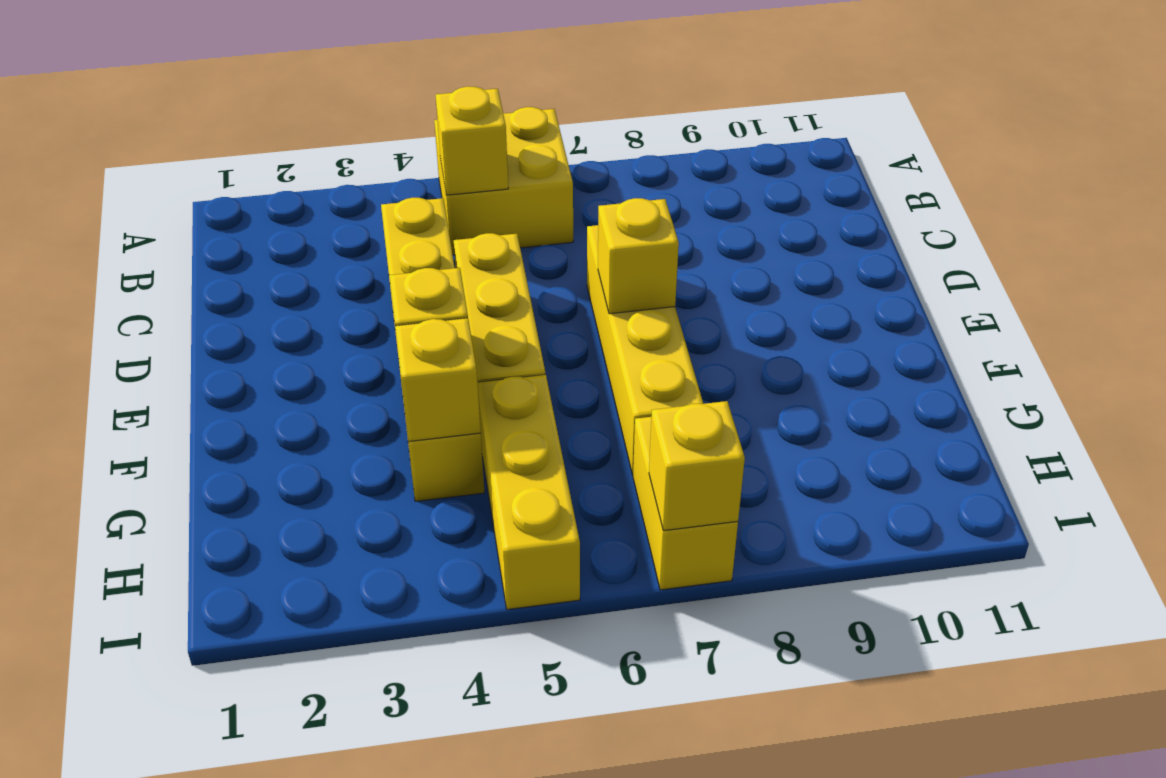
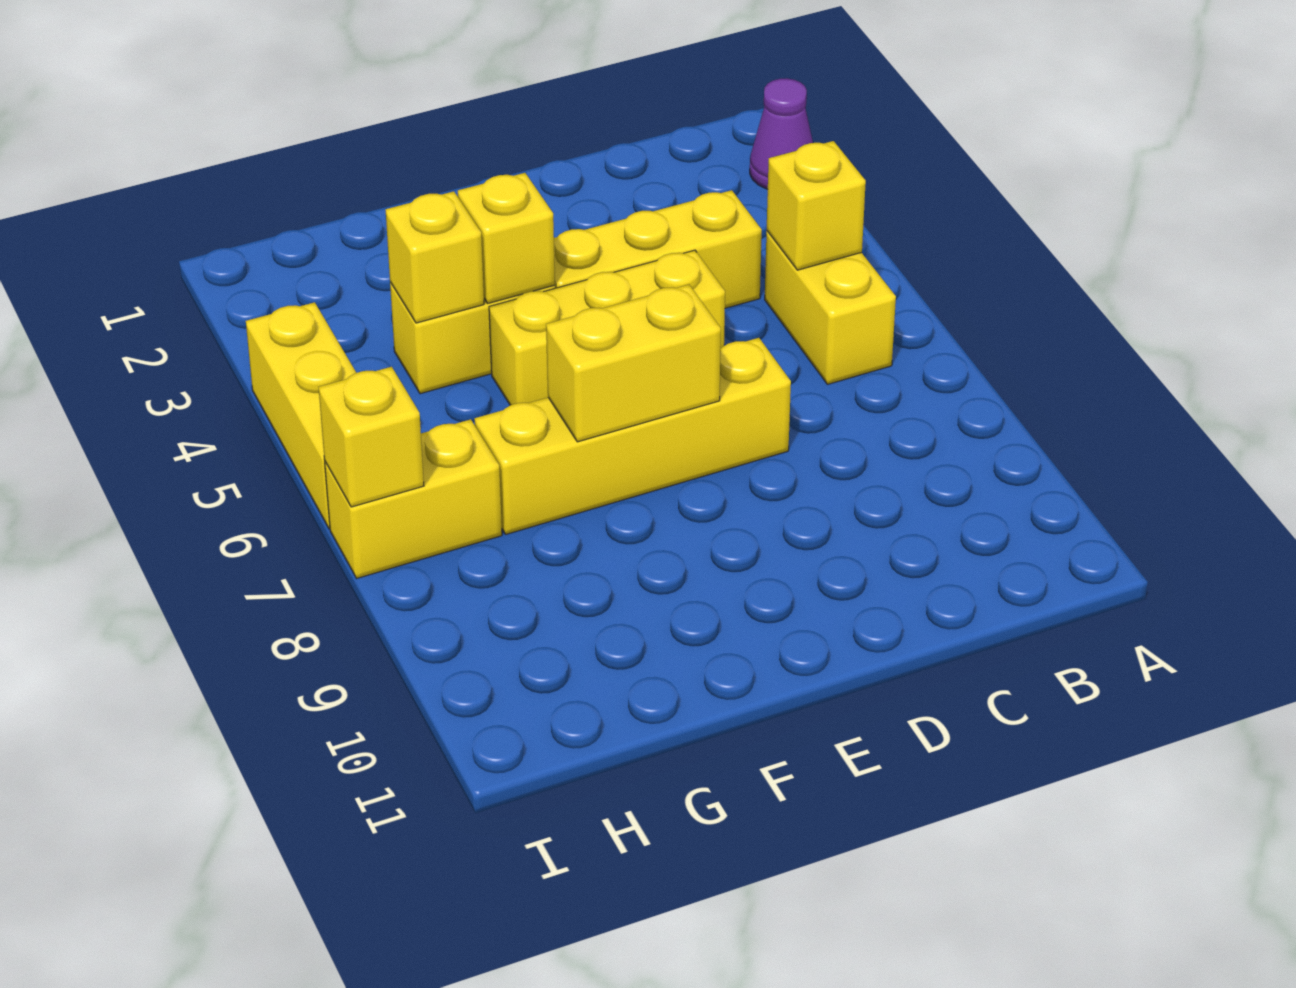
none -> purple cone A2 level 1
yellow brick A5:B6 level 1 -> yellow brick B5:B6 level 1
yellow brick E7 level 2 -> yellow brick E7:F7 level 2
yellow brick G5:I5 level 1 -> yellow brick I4:I6 level 1

